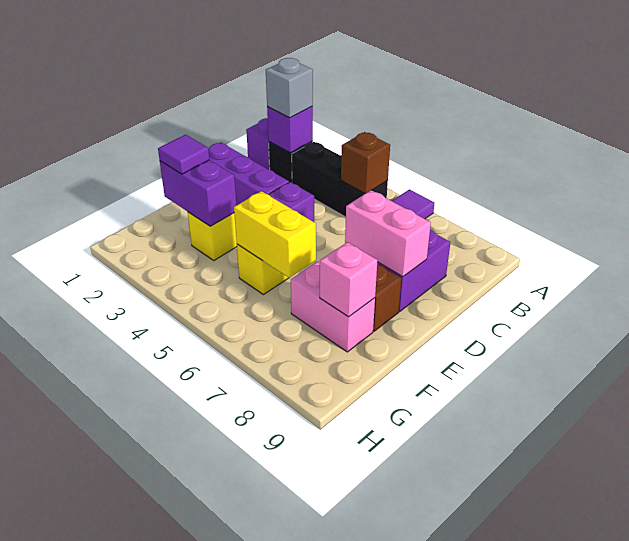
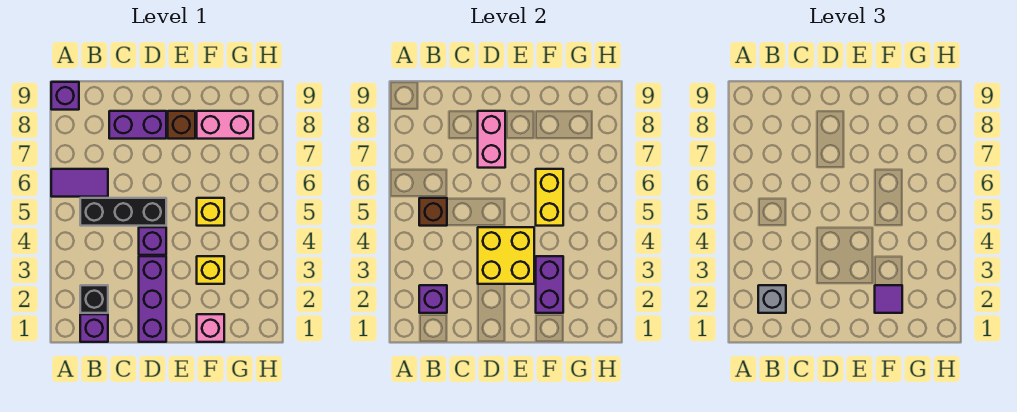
none -> purple brick A9 level 1
black brick B3:B5 level 1 -> black brick B5:D5 level 1
none -> yellow brick D3:E4 level 2
pink brick F7:F8 level 1 -> pink brick F8:G8 level 1
pink brick F8 level 2 -> pink brick F1 level 1

